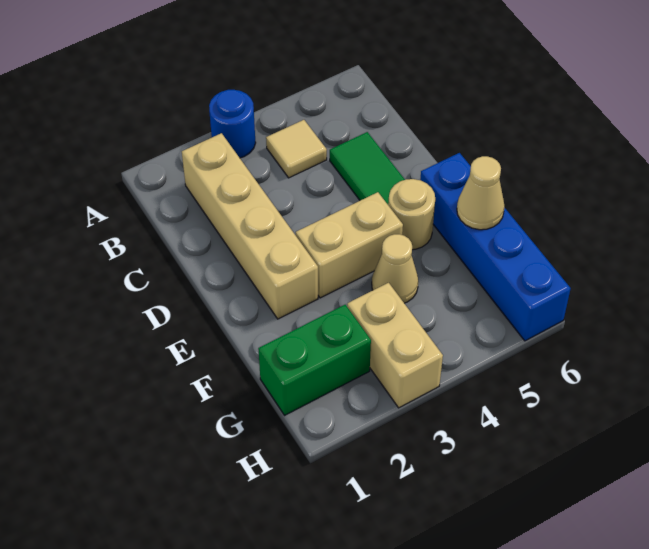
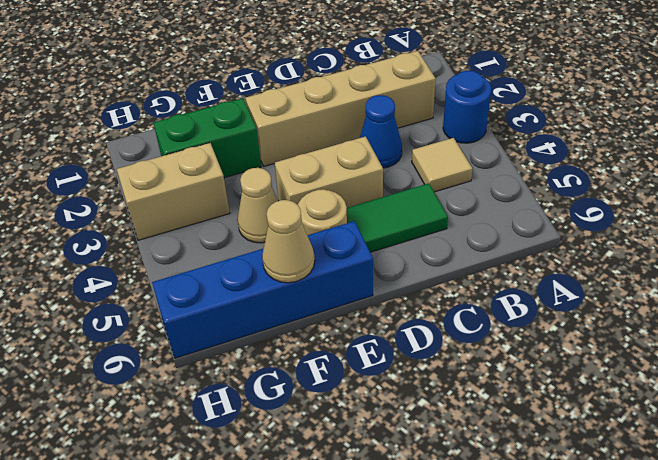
none -> blue cone C3 level 1
tan brick E3:E4 level 1 -> tan brick D4:E4 level 1
green brick G1:G2 level 1 -> green brick F2:G2 level 1

